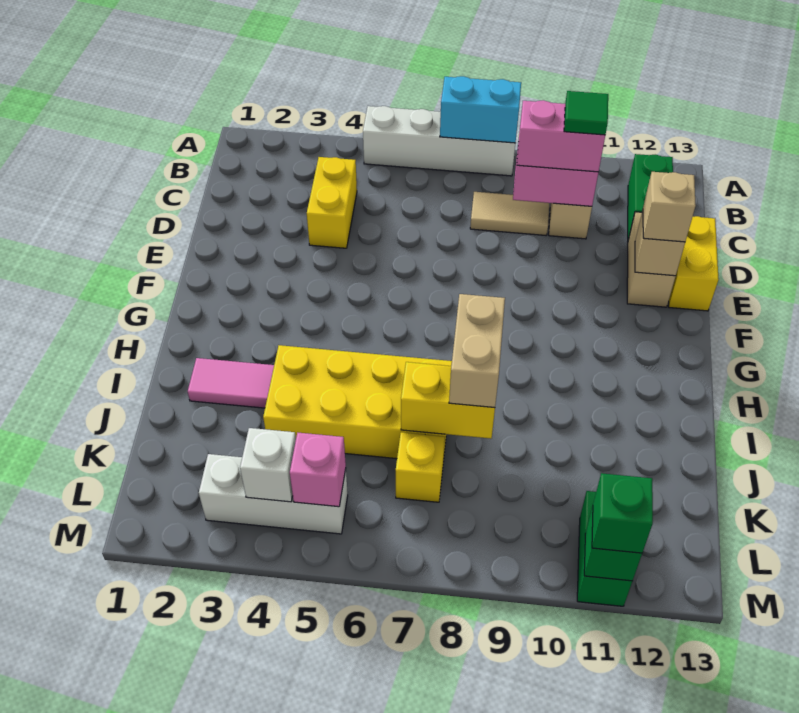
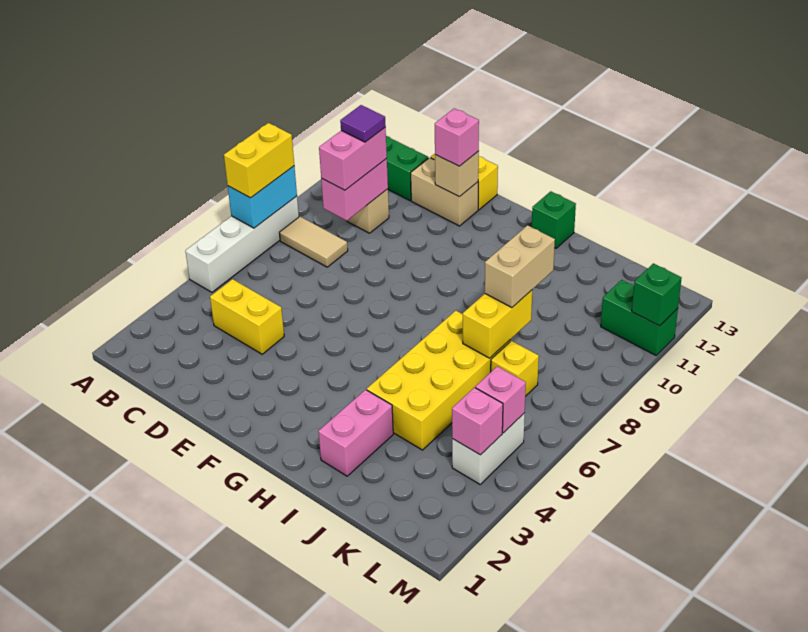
none -> yellow brick A7:A8 level 3
tan tile C8:C9 level 1 -> tan tile B8:C8 level 1
green tile C10 level 4 -> purple tile C10 level 4
tan brick E12 level 3 -> pink brick E12 level 3
pink tile I2:I3 level 1 -> pink brick I2:I3 level 1
tan brick I8:J8 level 3 -> tan brick J8:J9 level 3
white brick L3:L5 level 1 -> white brick L4:L5 level 1
white brick L4 level 2 -> pink brick L4 level 2
green brick M11 level 3 -> green brick H13 level 1

